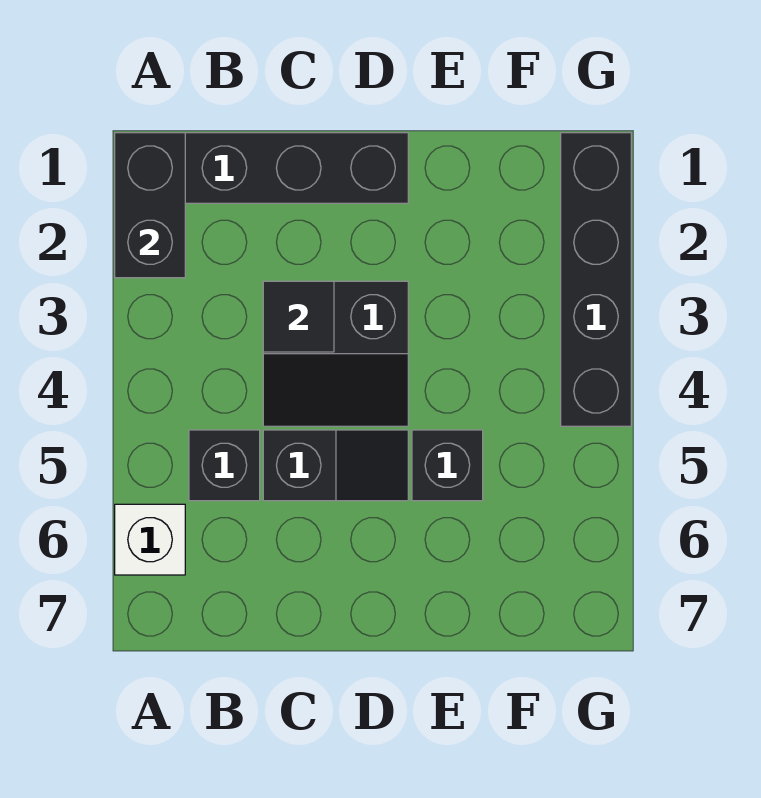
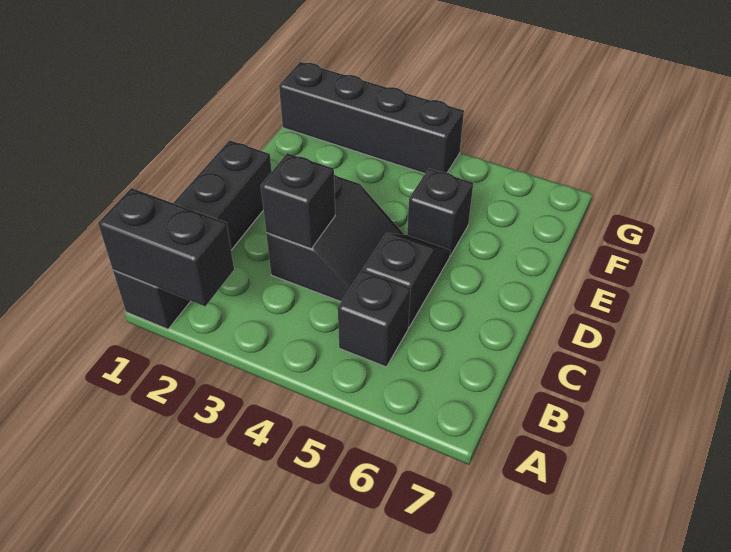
white brick A6 level 1 -> none
black tile C3 level 2 -> black brick C3 level 2

